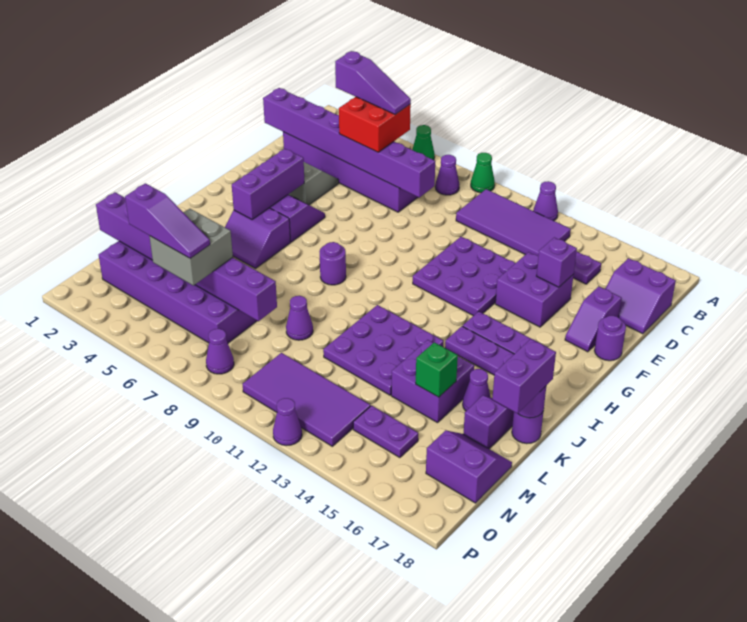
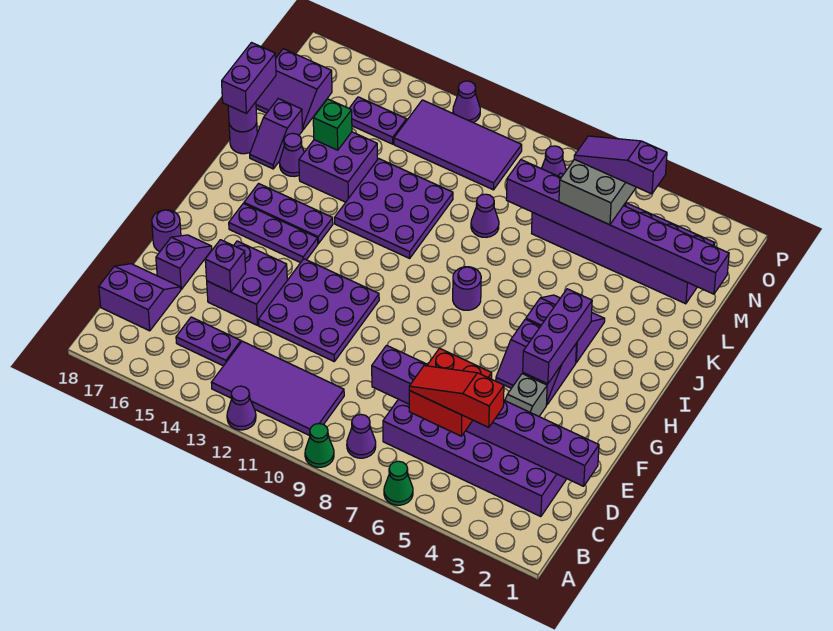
purple slope C4:C6 level 4 top 4 -> red slope C4:C6 level 4 top 4

